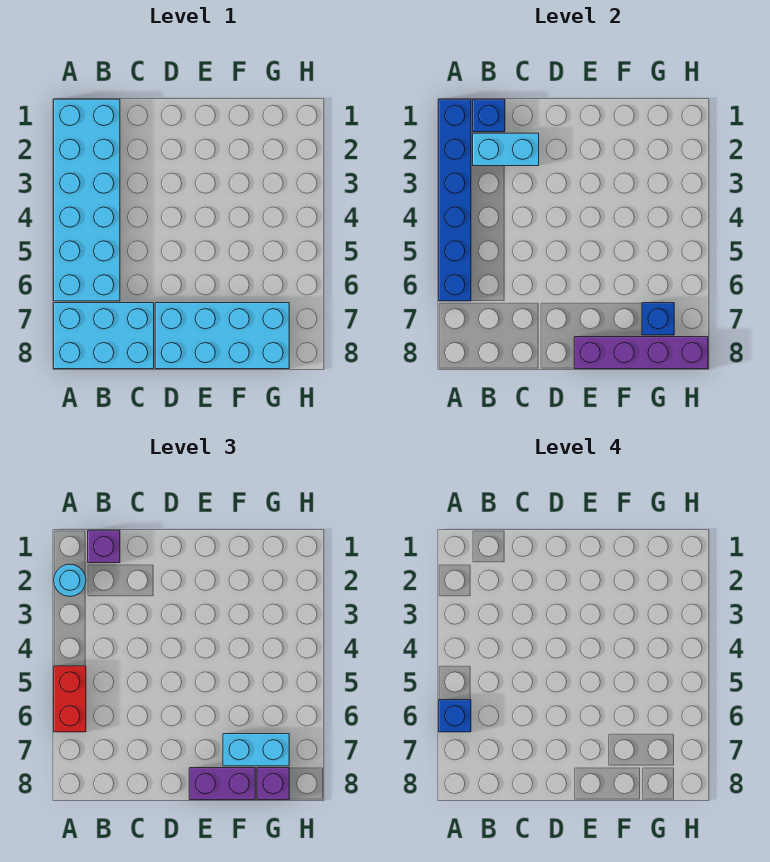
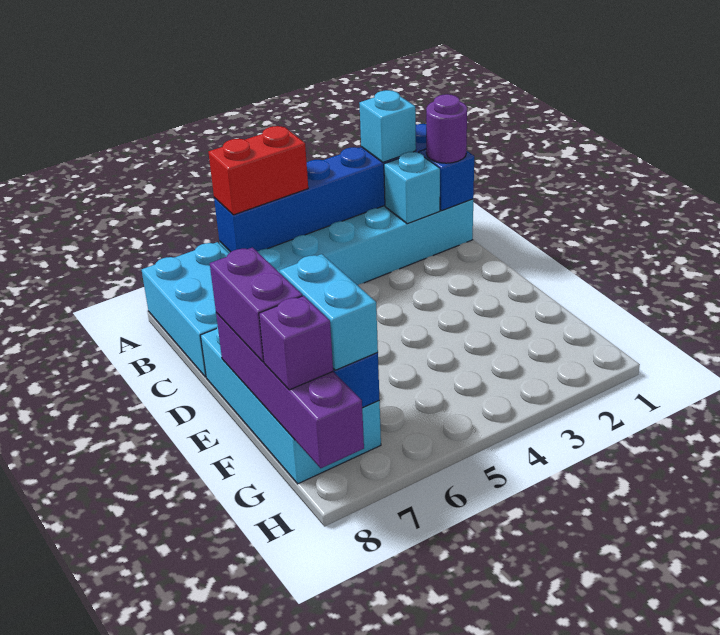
cyan round brick A2 level 3 -> cyan brick A2 level 3
blue brick A6 level 4 -> none
purple brick B1 level 3 -> purple round brick B1 level 3
cyan brick B2:C2 level 2 -> cyan brick B2 level 2

